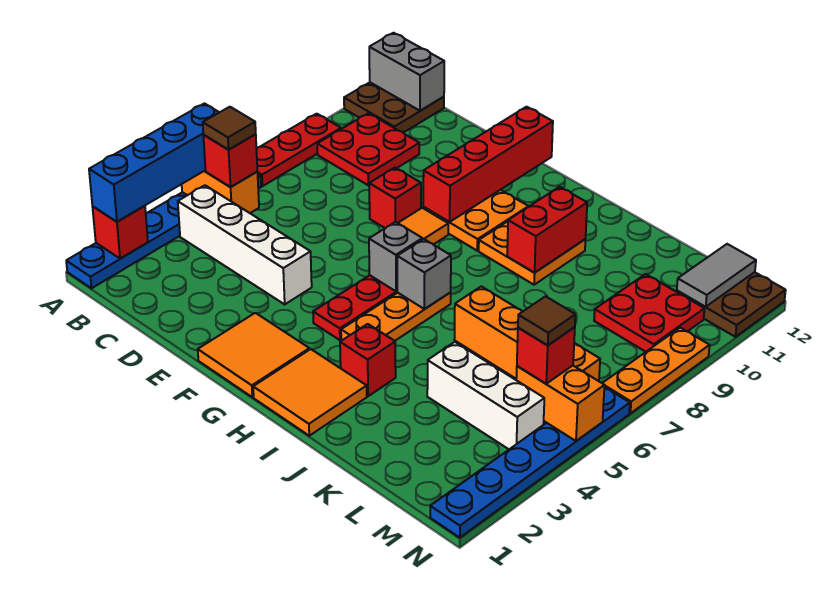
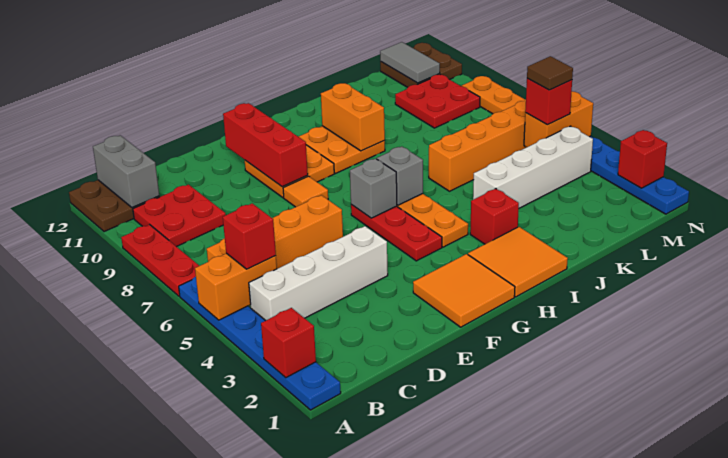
blue brick A2:A5 level 3 -> none
grey brick A12:B12 level 2 -> grey brick B11:B12 level 2
brown tile B5 level 4 -> none
none -> orange brick B6:E6 level 1
red brick E8 level 1 -> red brick N2 level 2
red brick F9:F12 level 2 -> red brick F9:F11 level 2
red brick I9:I10 level 2 -> orange brick I9:I10 level 2
white brick K4:M4 level 1 -> white brick J4:M4 level 1

